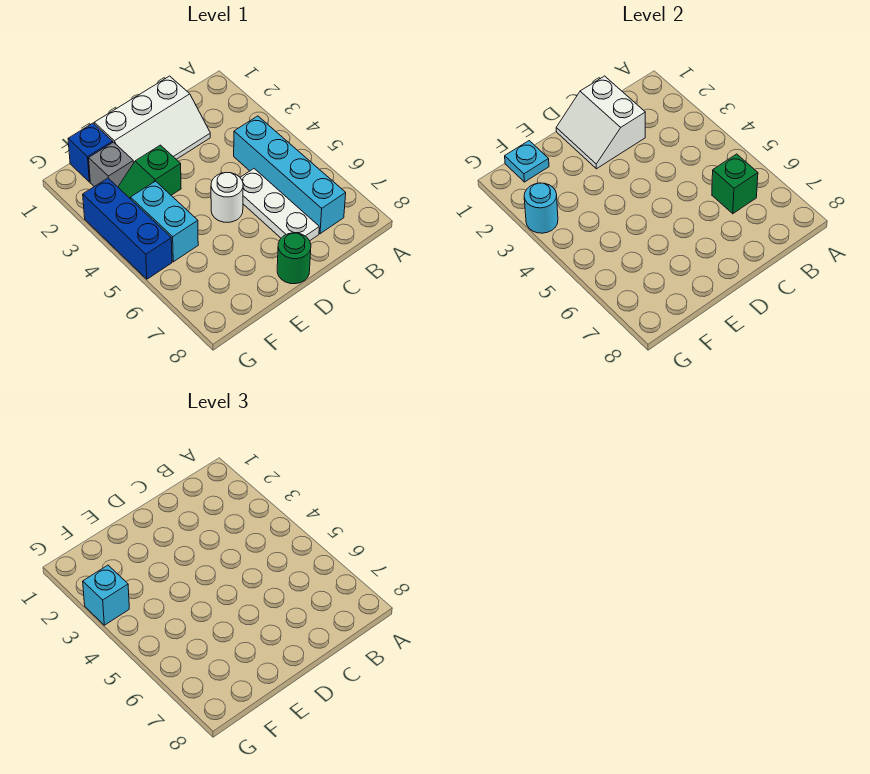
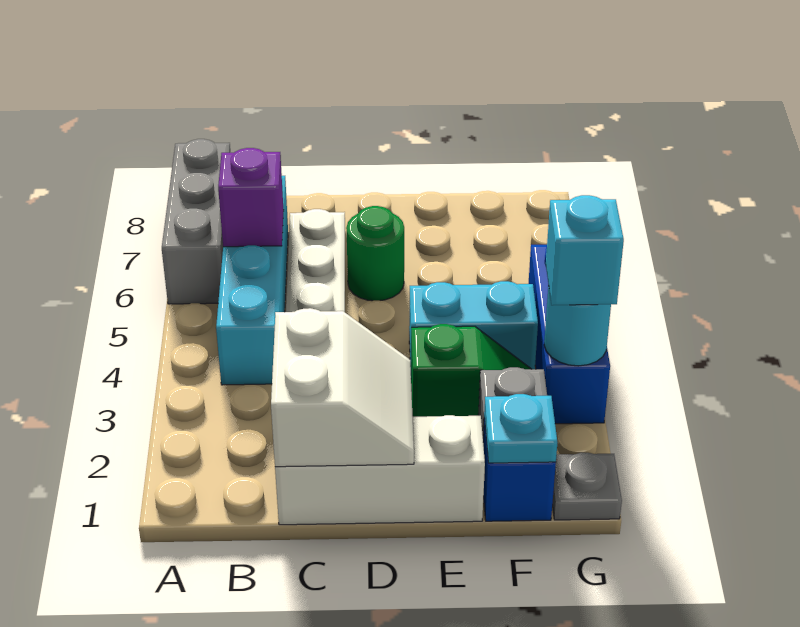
none -> grey brick A6:A8 level 1
green brick B6 level 2 -> purple brick B6 level 2
white round brick D5 level 1 -> none
green round brick D8 level 1 -> green round brick D6 level 1
cyan brick F4:F5 level 1 -> cyan brick E4:F4 level 1
none -> grey plate G1 level 1

